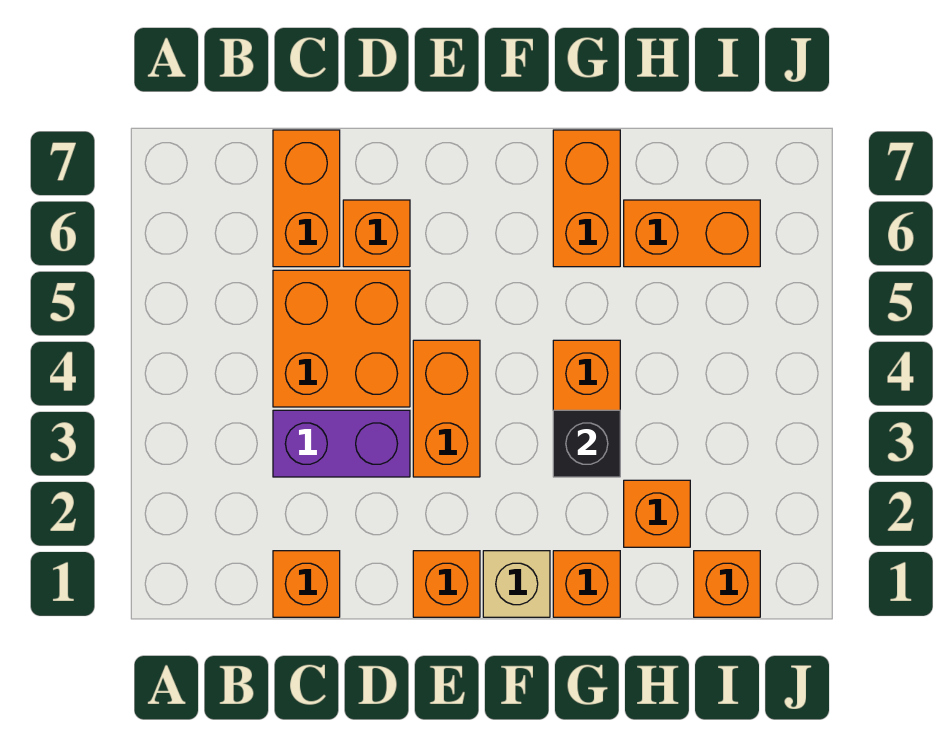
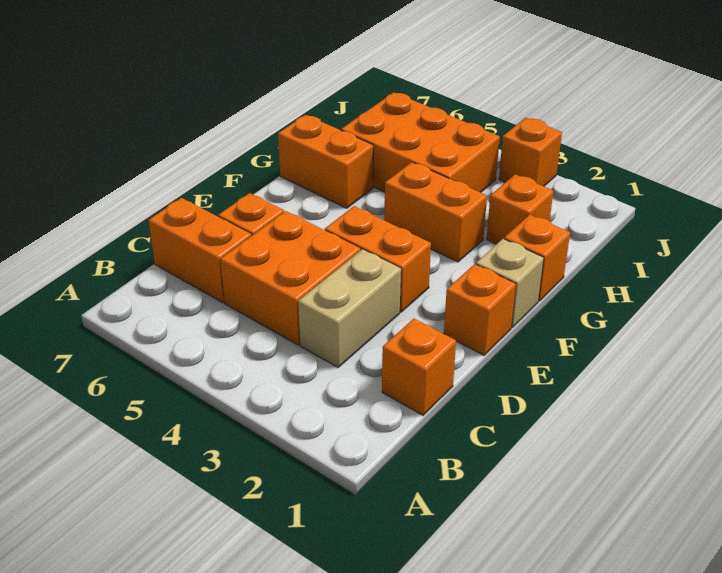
purple brick C3:D3 level 1 -> tan brick C3:D3 level 1
black brick G3 level 2 -> none
orange brick H6:I6 level 1 -> orange brick H4:I6 level 1
orange brick I1 level 1 -> orange brick J3 level 1

